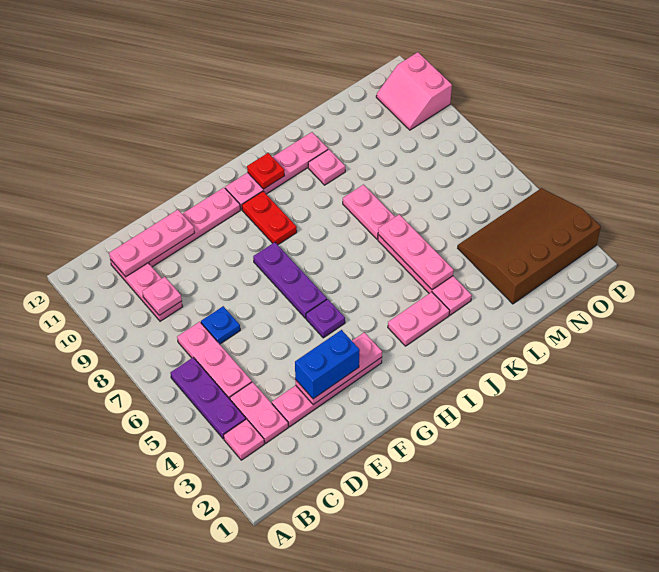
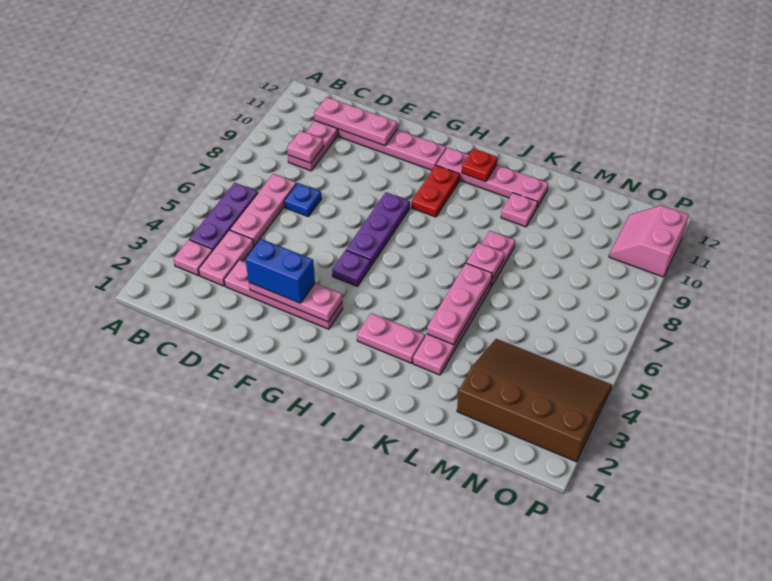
none -> pink plate K7 level 2

